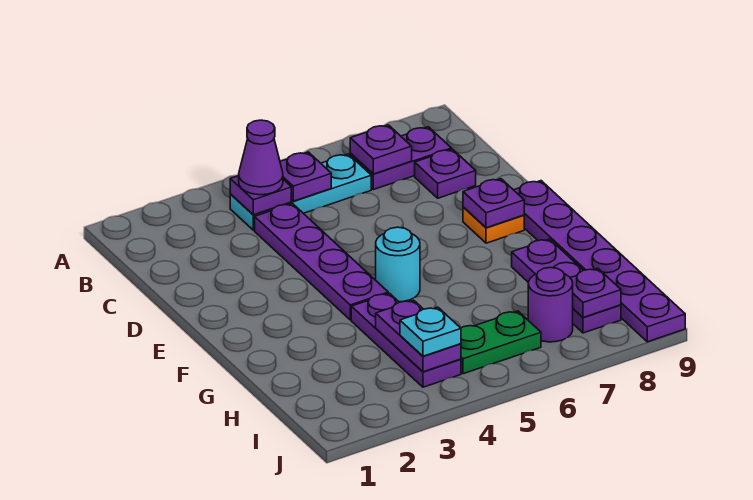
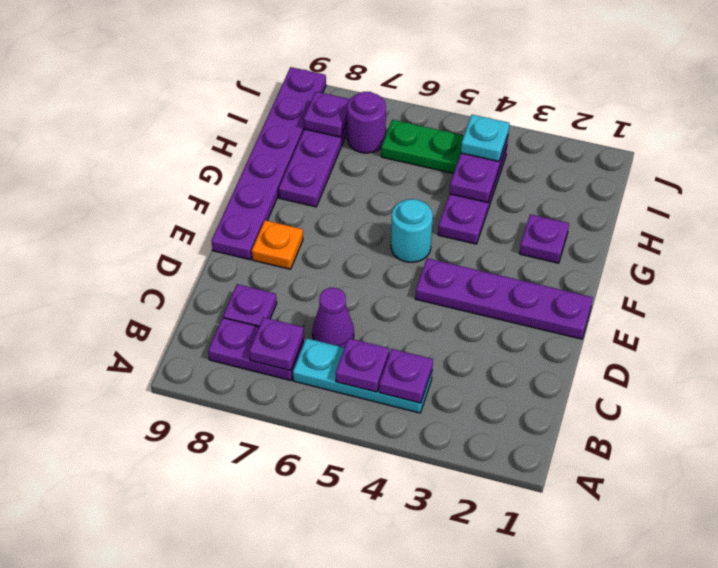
purple cone B4 level 3 -> purple cone C6 level 1
purple plate C4:F4 level 1 -> purple plate E1:E4 level 1
purple plate E8 level 2 -> purple plate G2 level 1

